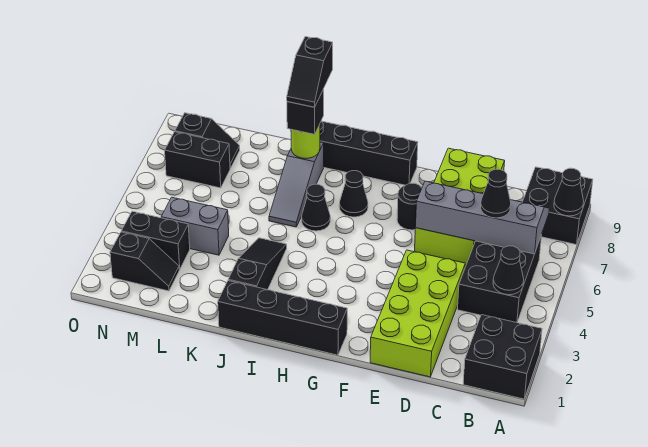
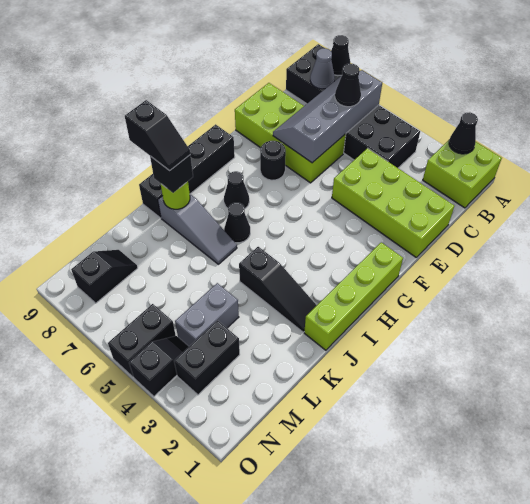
black brick A1:B2 level 1 -> lime brick A1:B2 level 1
black cone B4 level 2 -> black cone A2 level 2
none -> grey cone B8 level 2
black brick G1:J1 level 1 -> lime brick G1:J1 level 1
black slope J2:J4 level 1 top 2 -> black slope J2:J4 level 1 top 4
black slope M2:N2 level 1 top N -> black slope N4:O4 level 1 top O
black brick M7:N7 level 1 -> black brick N5:O5 level 1

